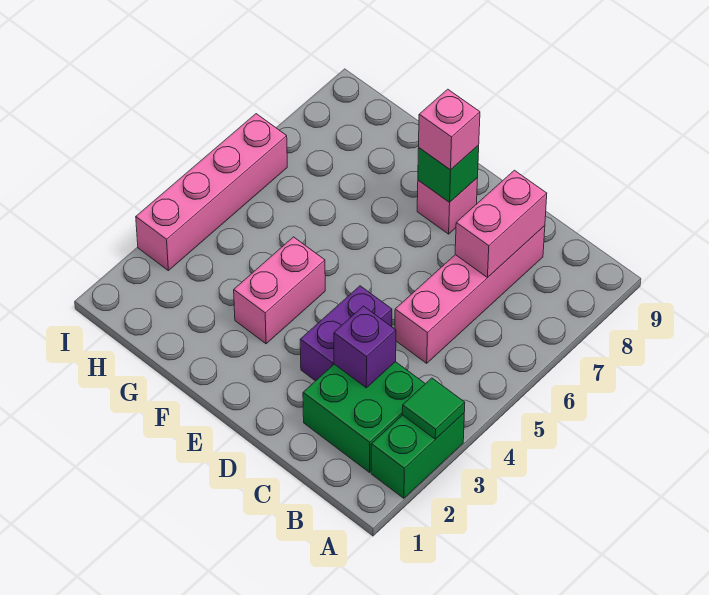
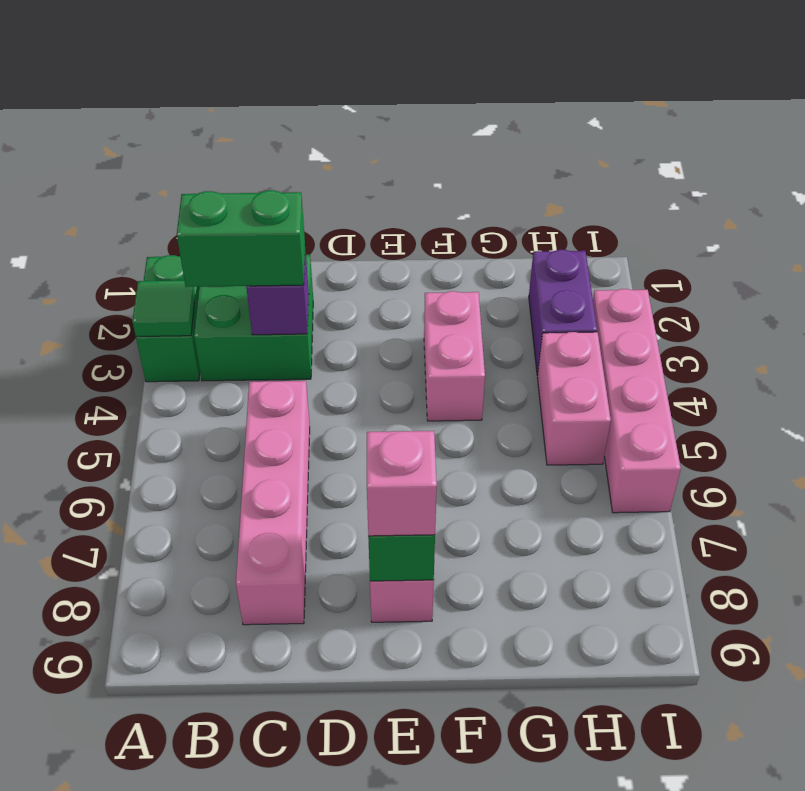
none -> green brick B3:C3 level 3
pink brick C7:C8 level 2 -> pink brick H4:H5 level 1
purple brick D3:D4 level 1 -> purple brick H2:H3 level 1

